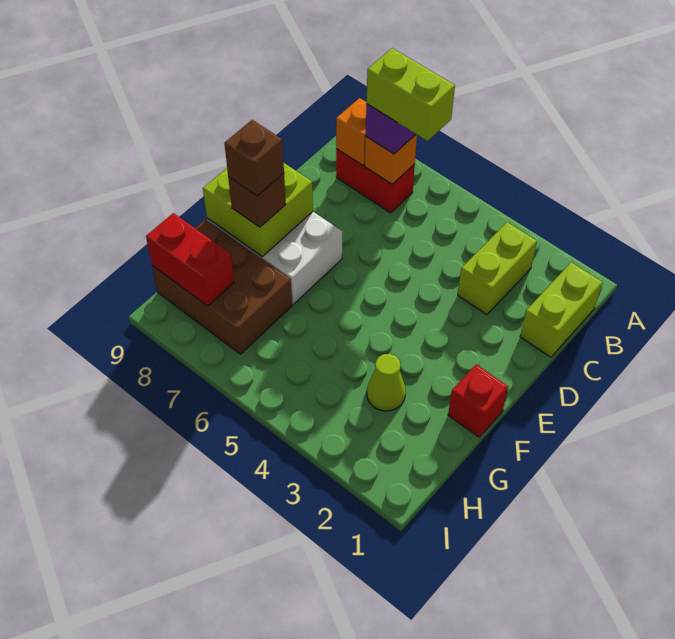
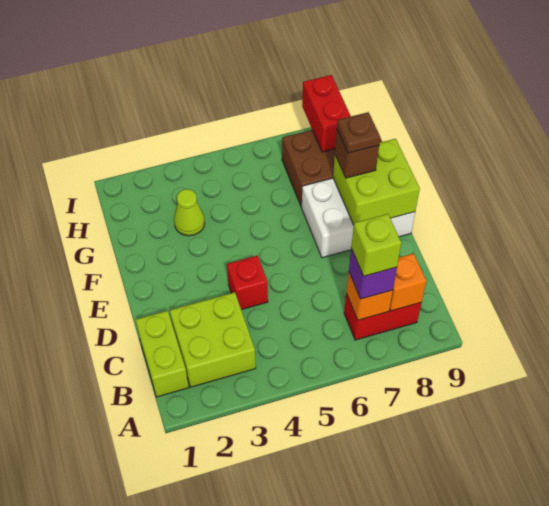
lime brick B3:C3 level 1 -> lime brick B2:C3 level 1
lime brick B6:B7 level 4 -> lime brick B7 level 4
red brick F1 level 1 -> red brick D4 level 1
brown brick F8 level 4 -> brown plate F8 level 4
red brick H8:H9 level 2 -> red brick H8:I8 level 2

